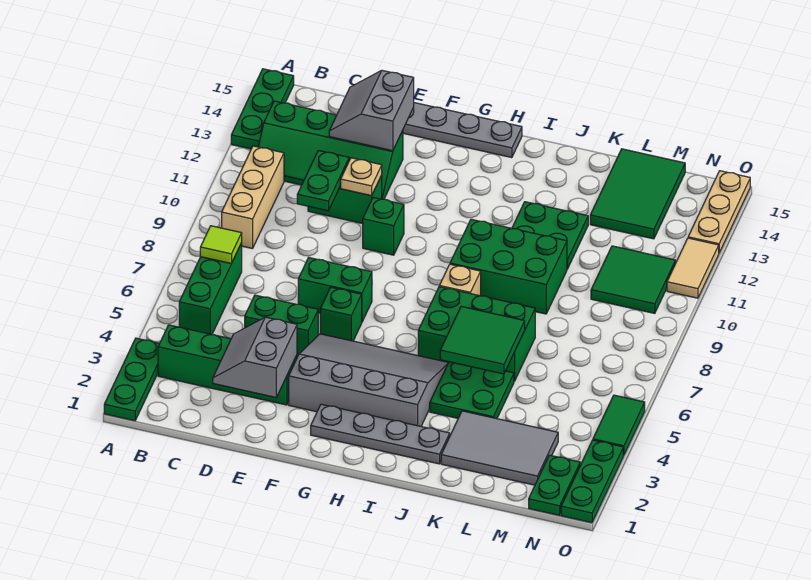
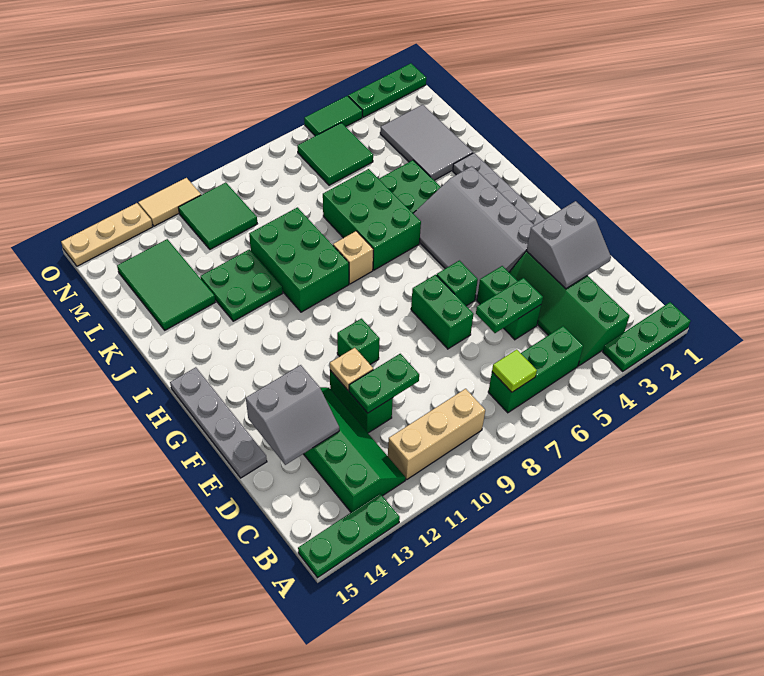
green tile J5:K6 level 2 -> green tile M5:N6 level 1
green tile L13:M15 level 1 -> green tile K13:M14 level 1
green plate N1:N2 level 1 -> green plate D5:D6 level 2

